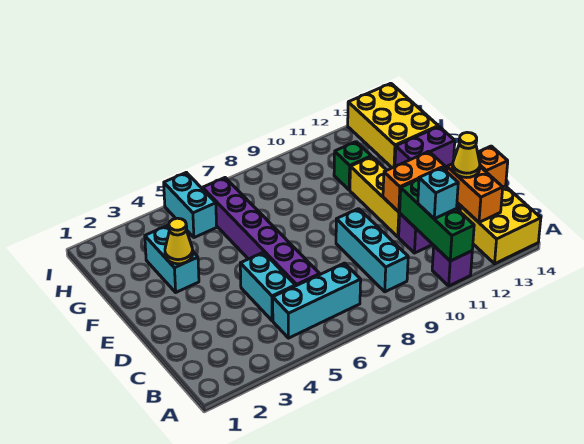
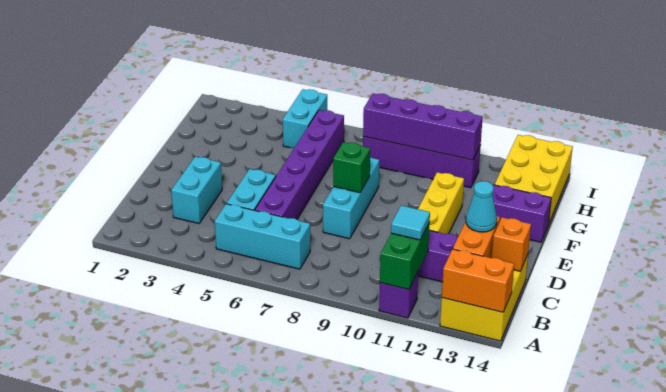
green brick A11:C11 level 2 -> green brick A11:B11 level 2
cyan brick B9:D9 level 1 -> cyan brick D8:F8 level 1
cyan brick B11 level 3 -> cyan tile B11 level 3
yellow cone C13 level 3 -> cyan cone C13 level 3
orange brick D11:D12 level 2 -> orange brick A13:A14 level 2
cyan brick F3:G3 level 1 -> cyan brick C3:D3 level 1
yellow cone F3 level 2 -> none
green brick G11 level 1 -> green brick E8 level 2
none -> purple brick H8:H11 level 1
none -> purple brick H8:H11 level 2

